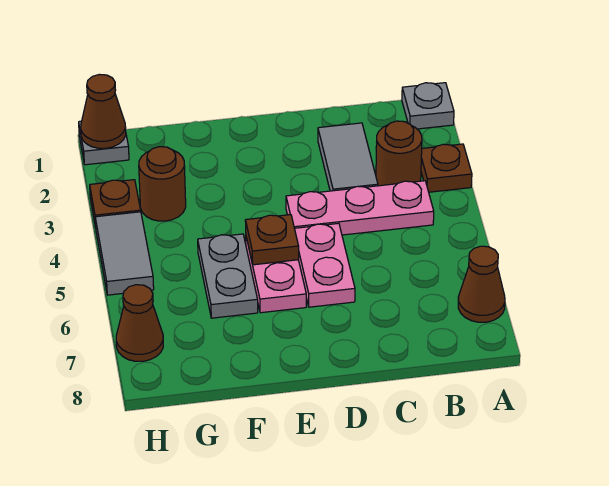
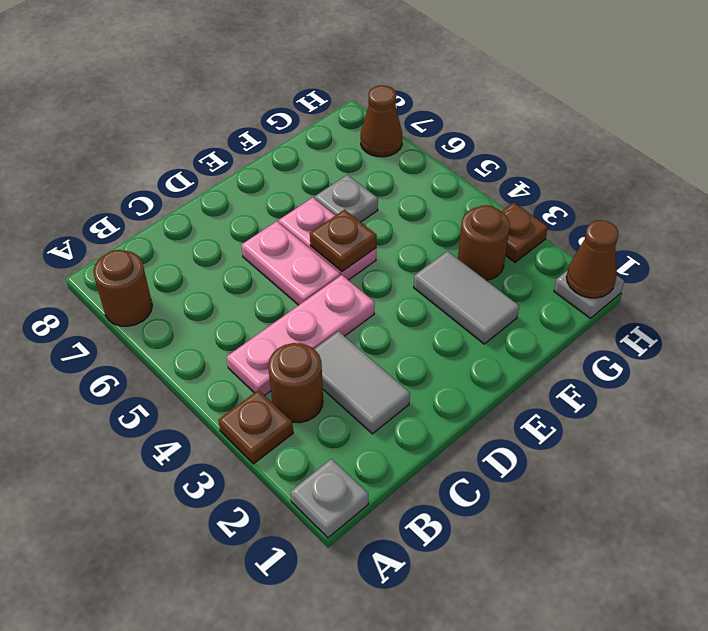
brown cone A7 level 1 -> brown round brick A7 level 1
grey plate F5:F6 level 1 -> grey plate F6 level 1
grey tile H4:H5 level 1 -> grey tile F2:F3 level 1

